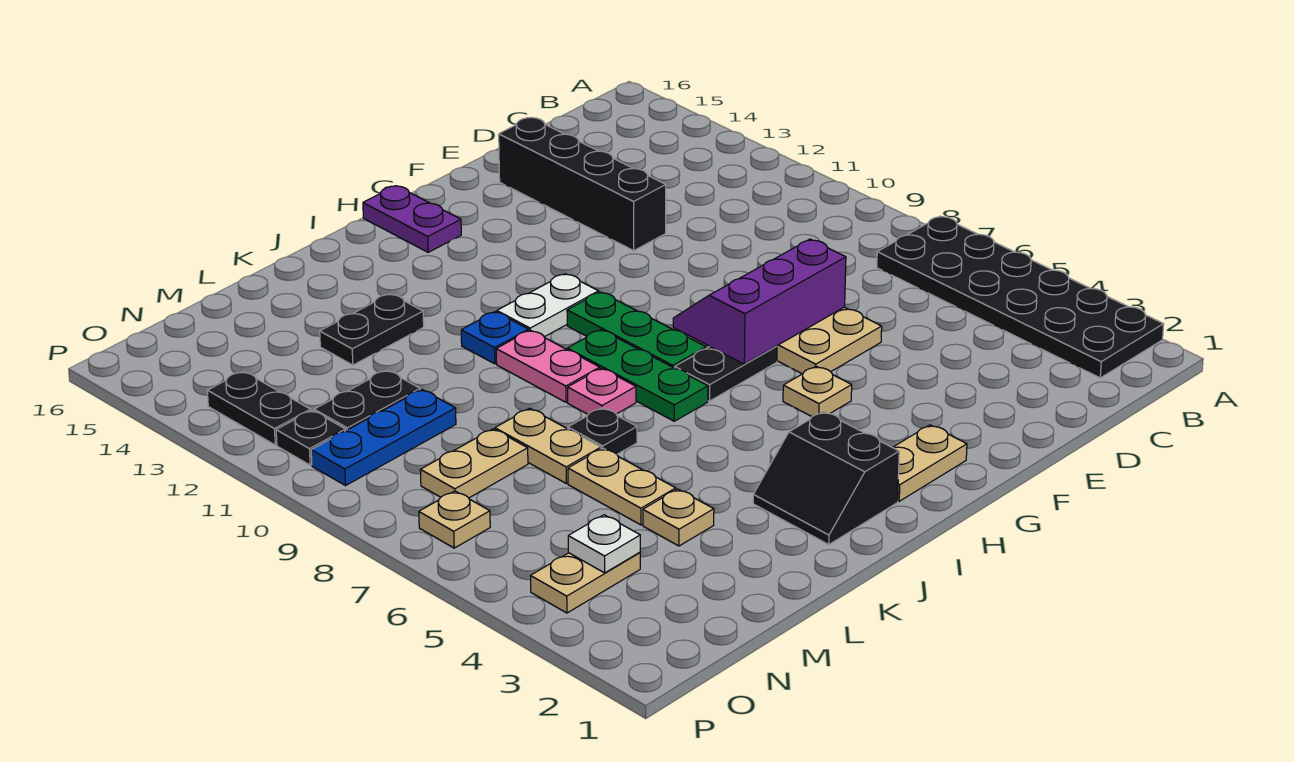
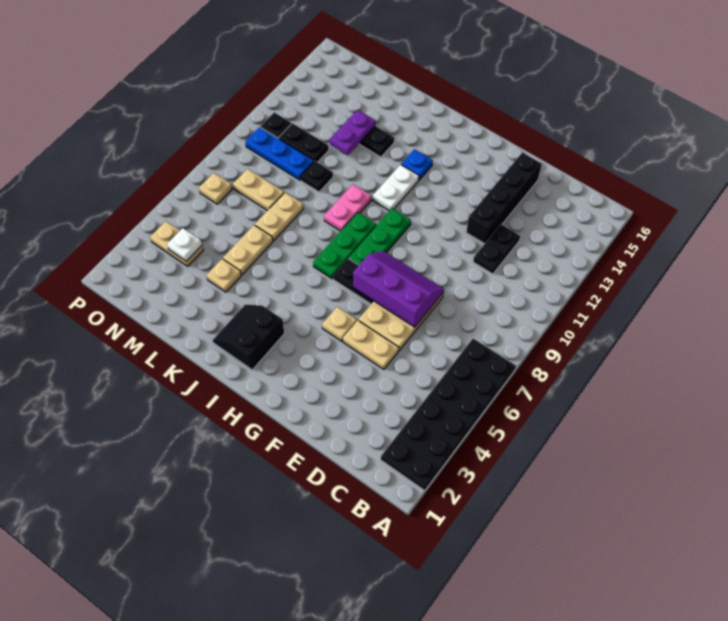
tan plate G2:H2 level 1 -> tan plate E5:F5 level 1
white plate H11:I11 level 1 -> white plate I11:I12 level 1
purple plate H15:H16 level 1 -> purple plate L12:L13 level 2
pink plate J8 level 1 -> none
blue plate J11 level 1 -> blue plate I13 level 1
black plate K7 level 1 -> black plate L10 level 1
black plate O12:O13 level 1 -> black plate D11:D12 level 1

